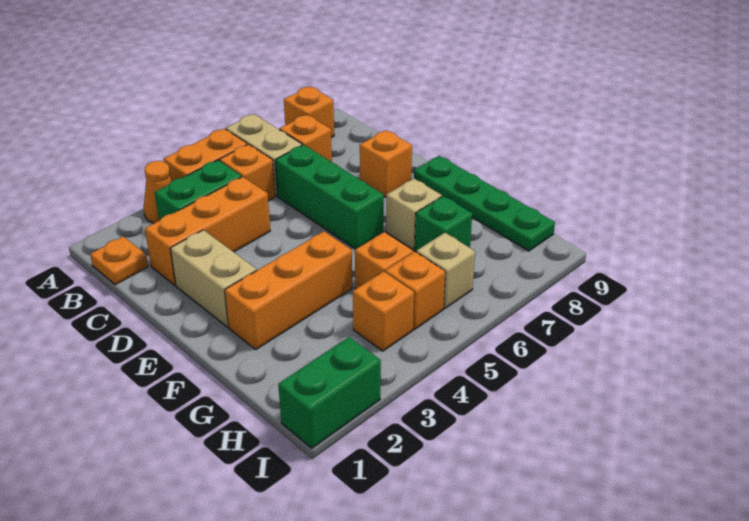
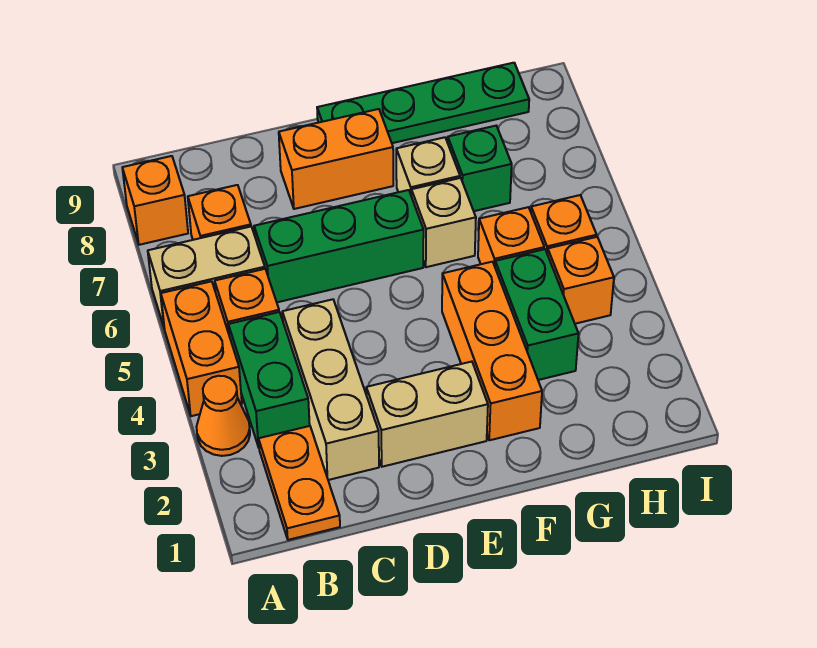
orange plate B1 level 1 -> orange plate B1:B2 level 1
orange brick C2:C4 level 1 -> tan brick C2:C4 level 1
orange brick D8 level 1 -> orange brick D8:E8 level 1
tan brick H6 level 1 -> tan brick F6 level 1
green brick I1:I2 level 1 -> green brick G3:G4 level 1

